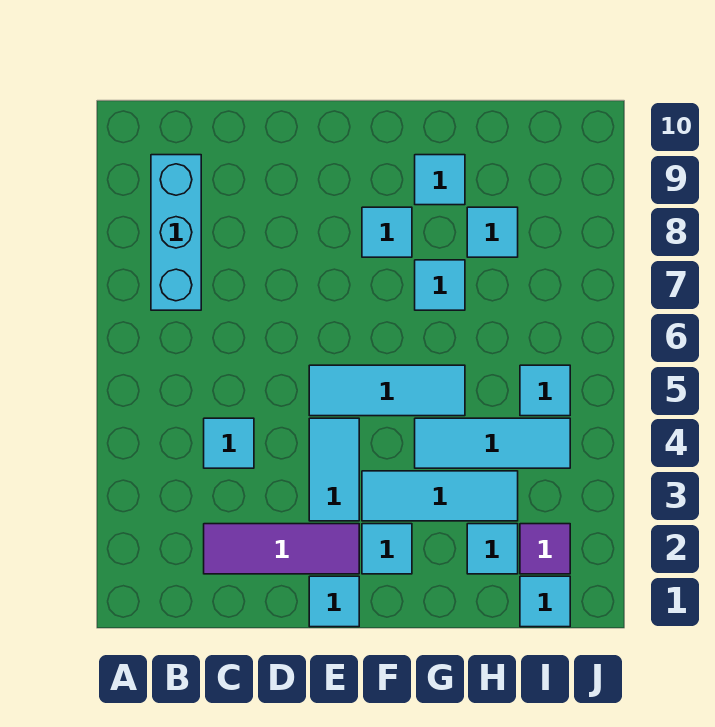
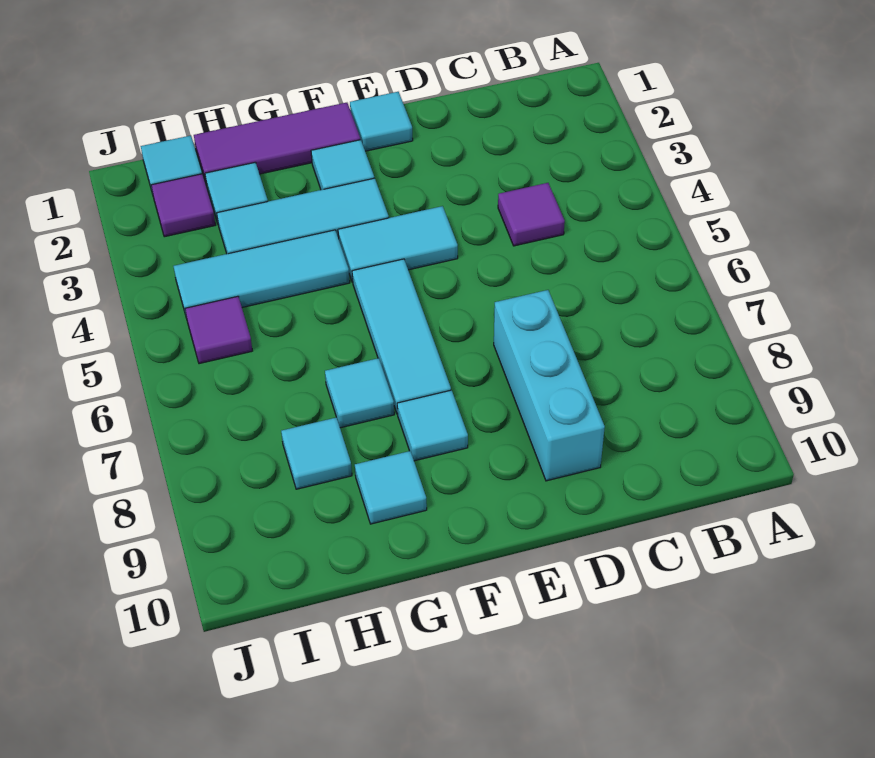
cyan brick B7:B9 level 1 -> cyan brick D7:D9 level 1
purple tile C2:E2 level 1 -> purple tile F1:H1 level 1
cyan tile C4 level 1 -> purple tile C4 level 1
cyan tile E3:E4 level 1 -> cyan tile E4:F4 level 1
cyan tile E5:G5 level 1 -> cyan tile F5:F7 level 1
cyan tile I5 level 1 -> purple tile I5 level 1

